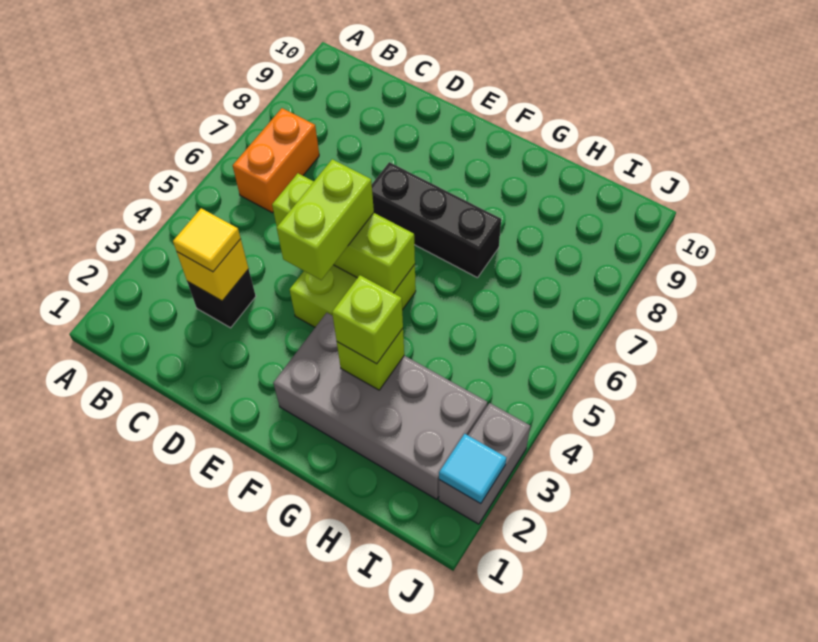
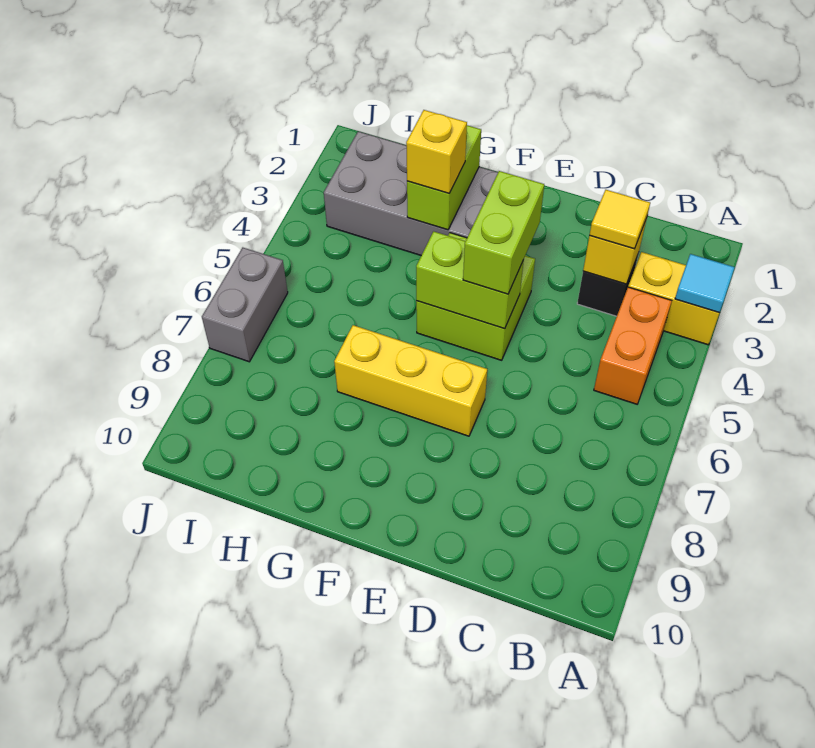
none -> yellow brick A3:B3 level 1
orange brick B6:B7 level 1 -> orange brick B4:B5 level 1
lime brick D5:F5 level 2 -> lime brick E5:F5 level 2
black brick E7:G7 level 1 -> yellow brick E7:G7 level 1
lime brick G3 level 2 -> lime brick G2:G3 level 2
lime brick G3 level 3 -> yellow brick G3 level 3
grey brick J2:J3 level 1 -> grey brick J6:J7 level 1
cyan tile J2 level 2 -> cyan tile A3 level 2

